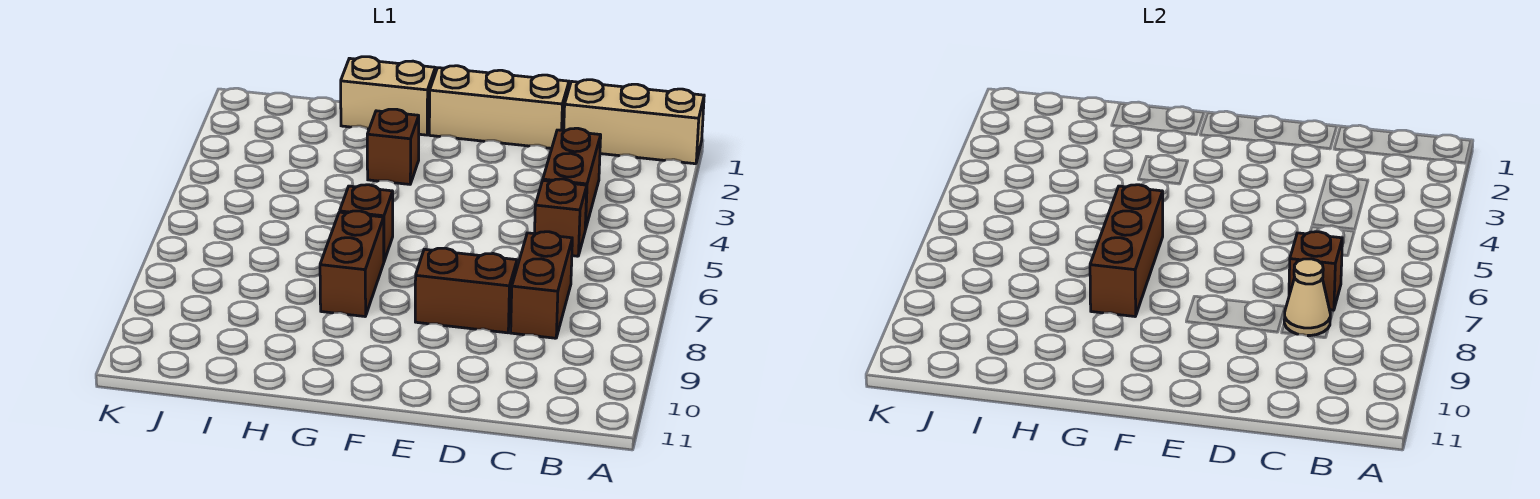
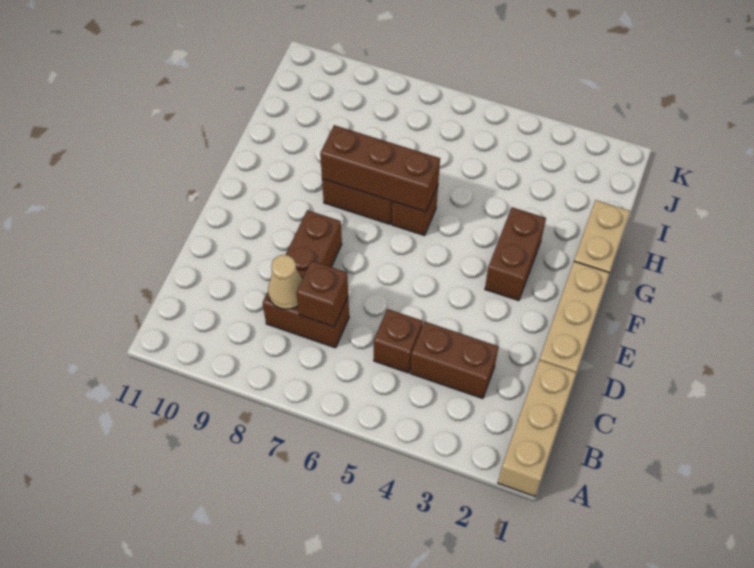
brown brick G3 level 1 -> brown brick F3:G3 level 1

